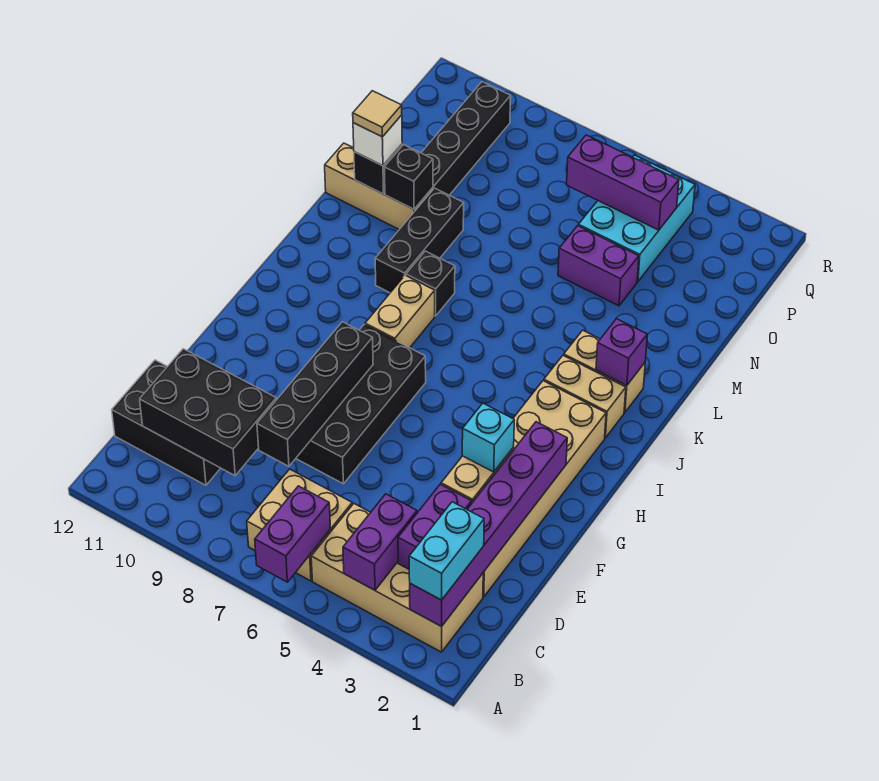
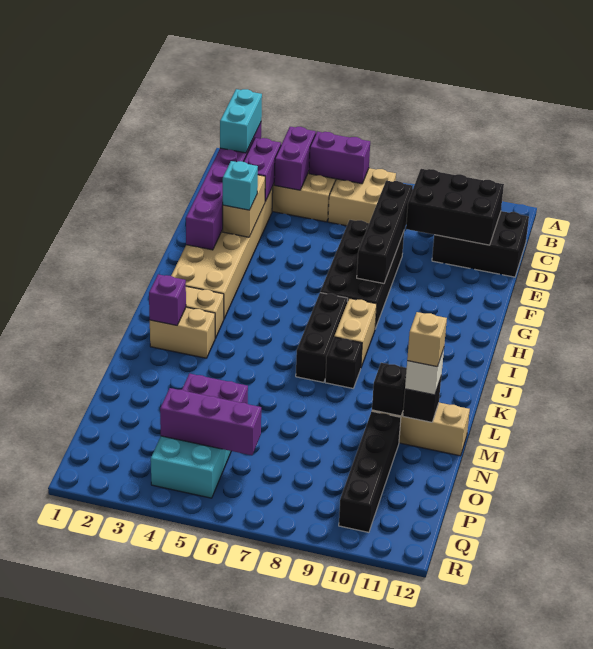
purple brick A6:B6 level 2 -> purple brick B5:B6 level 2
black brick K9:M9 level 1 -> black brick I7:K7 level 1
tan tile M11 level 4 -> tan brick M11 level 4

